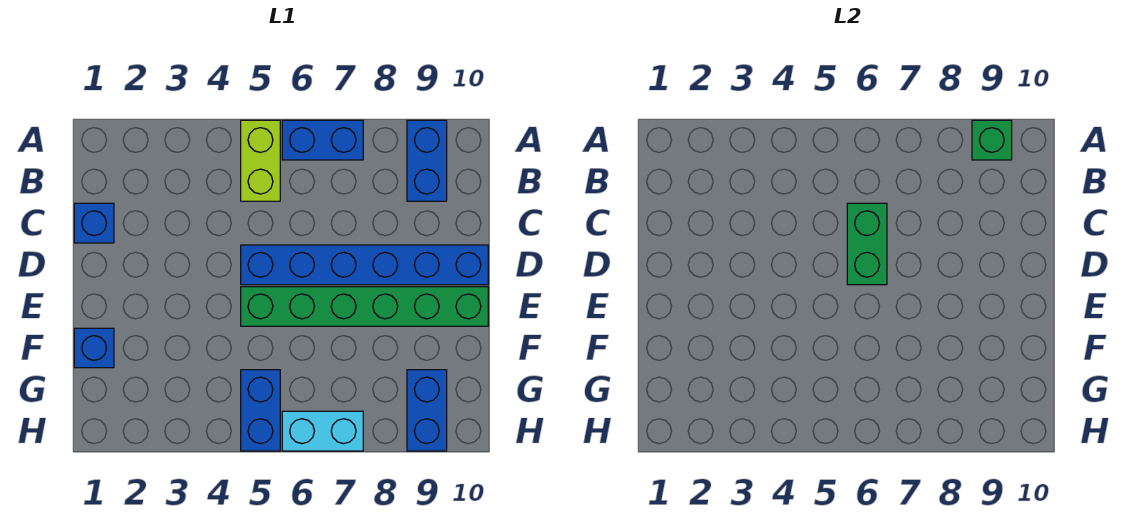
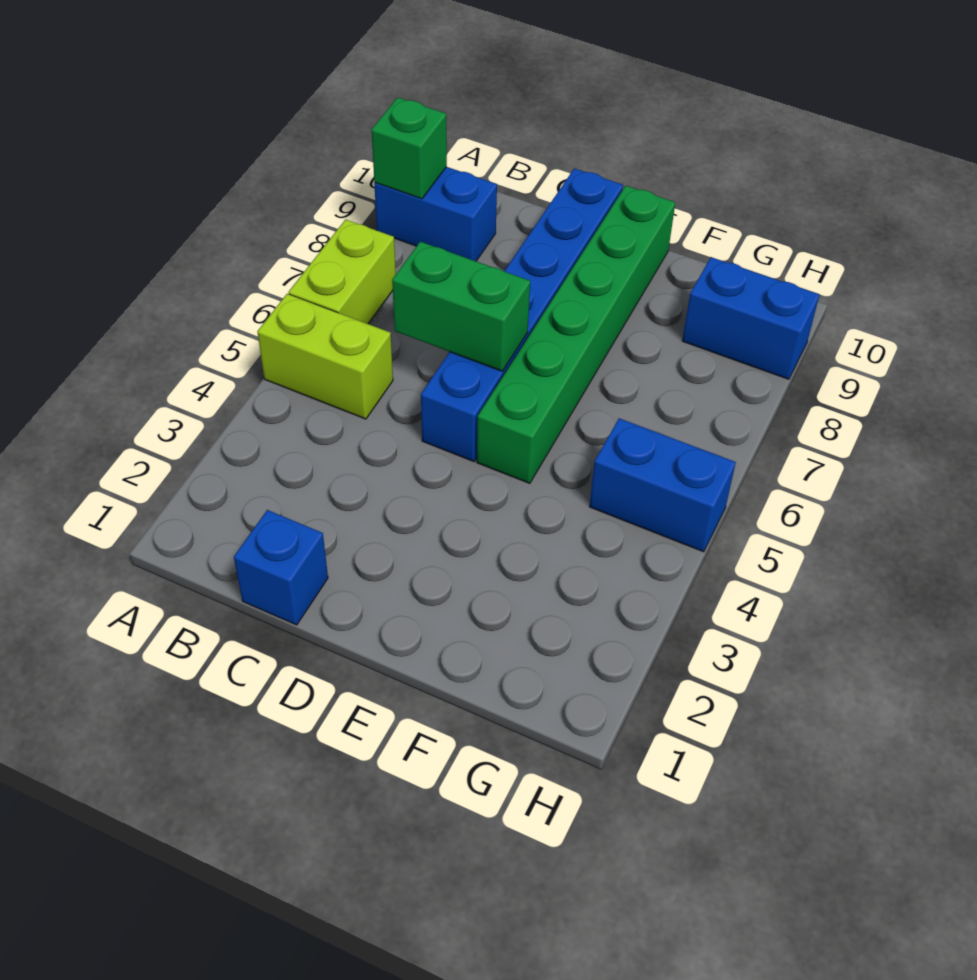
blue brick A6:A7 level 1 -> lime brick A6:A7 level 1
blue brick F1 level 1 -> none
cyan brick H6:H7 level 1 -> none

